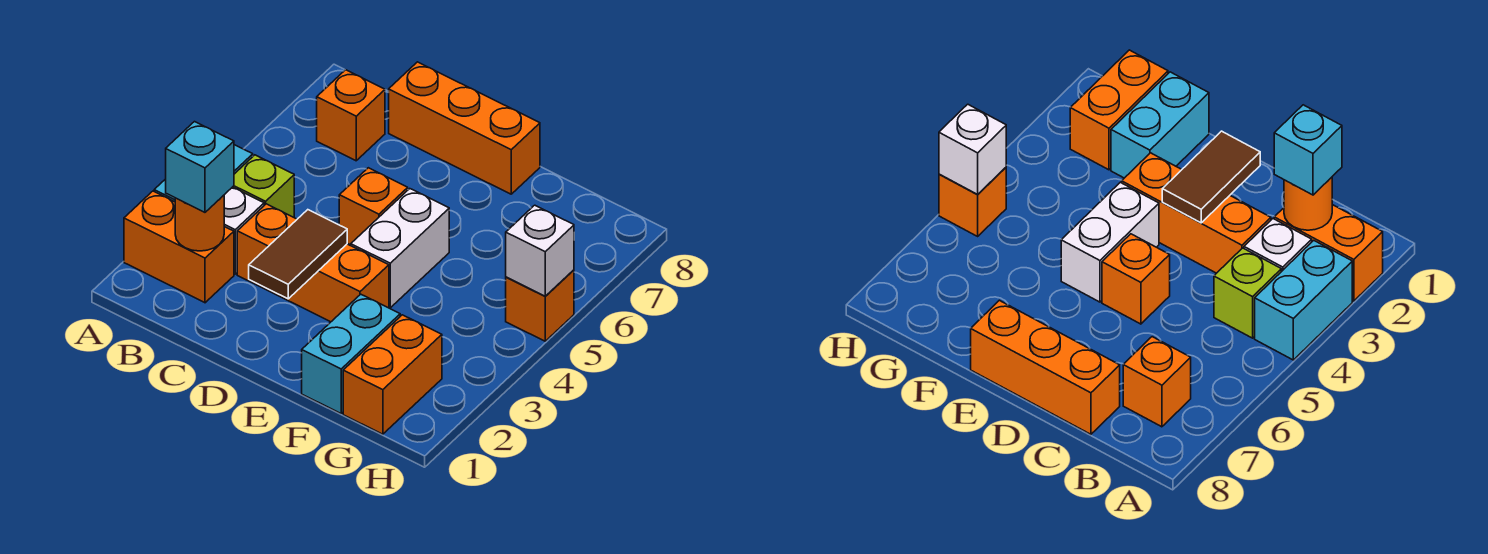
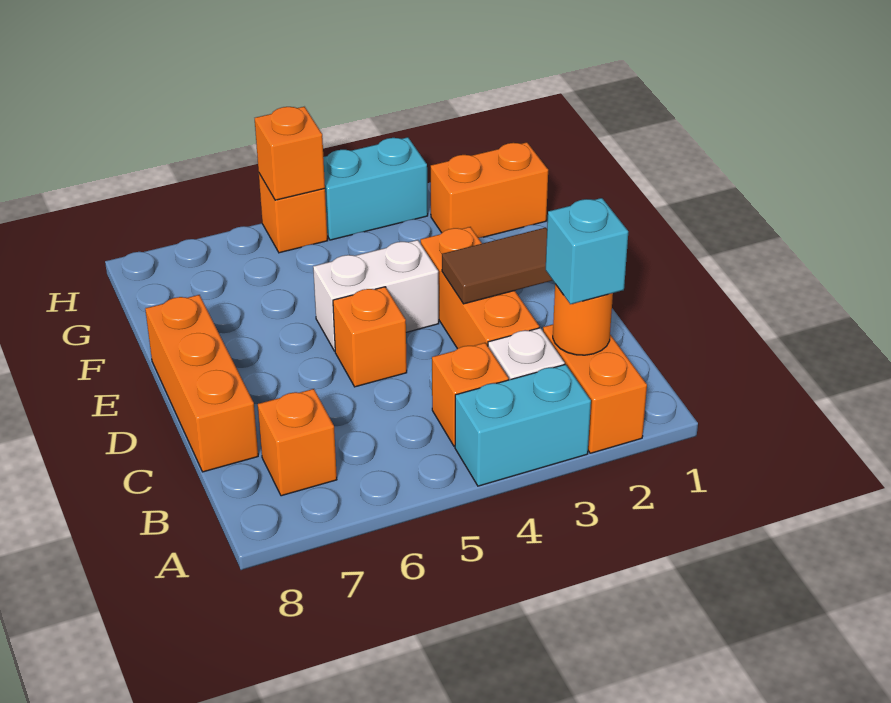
lime brick B4 level 1 -> orange brick B4 level 1
cyan brick F1:F2 level 1 -> cyan brick H3:H4 level 1
white brick H5 level 2 -> orange brick H5 level 2

